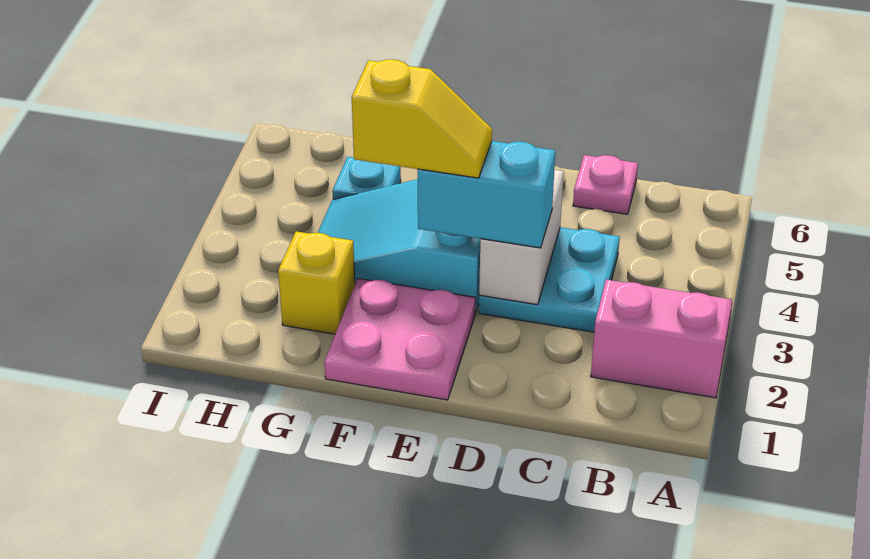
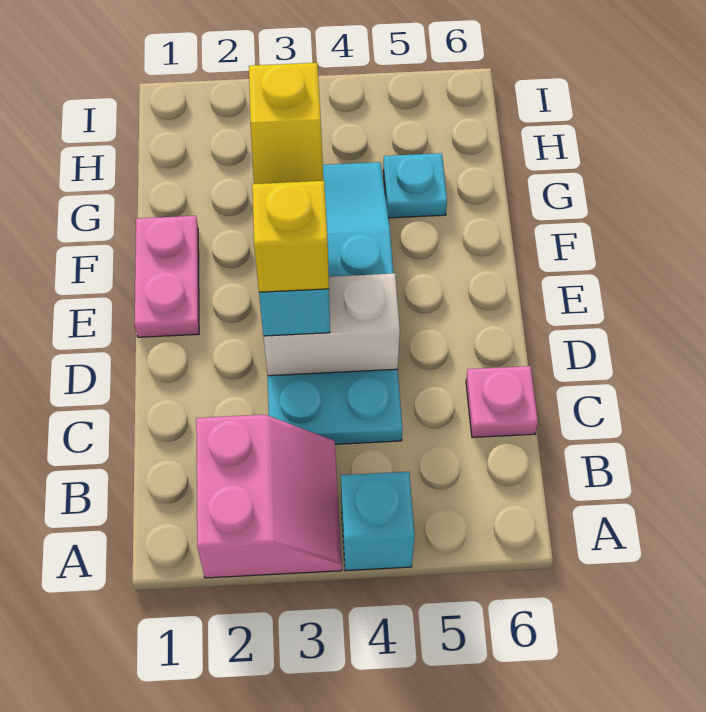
none -> cyan brick A4 level 1
pink plate E1:F2 level 1 -> pink plate E1:F1 level 1
yellow brick G2 level 1 -> yellow brick D3 level 4

